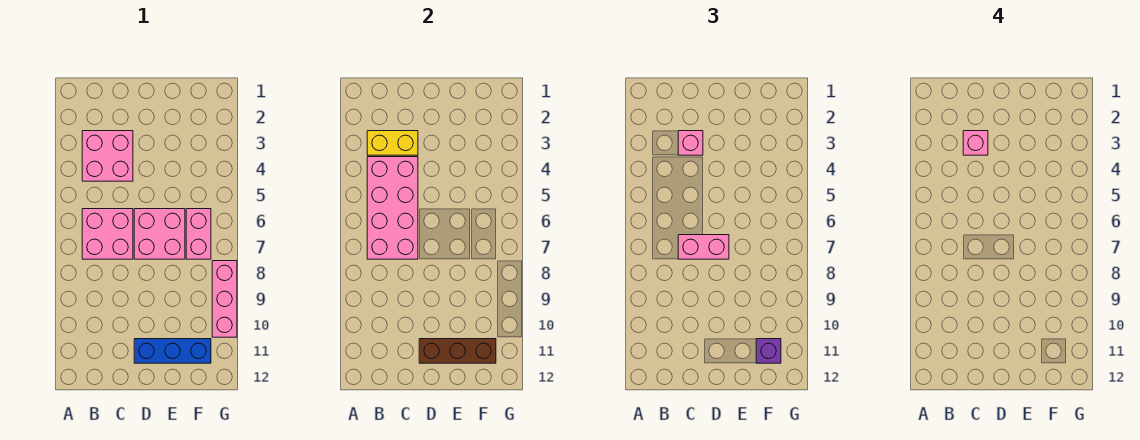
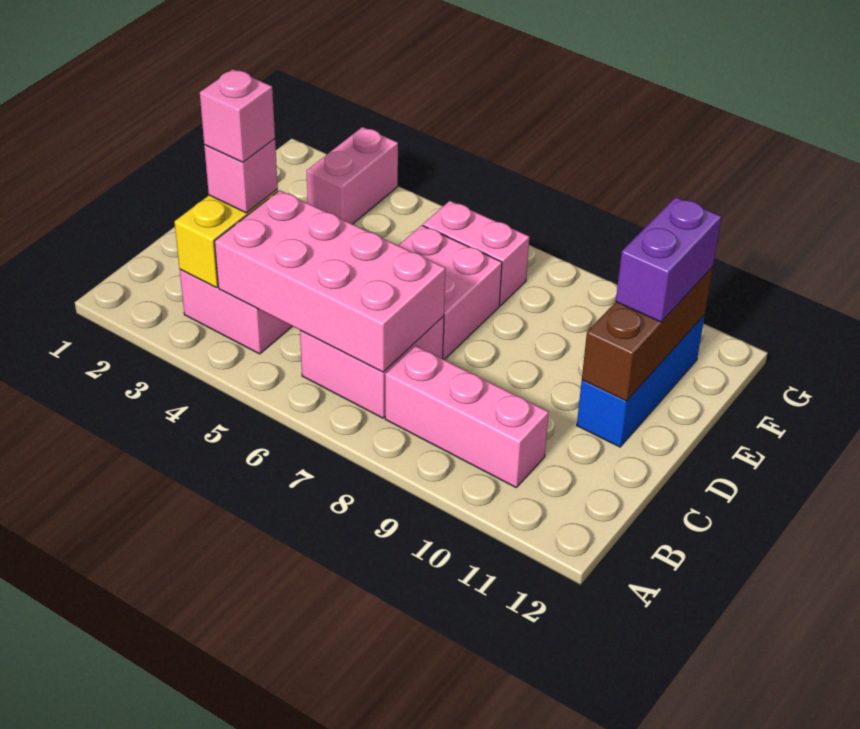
pink brick C7:D7 level 3 -> pink brick F3:G3 level 1
purple brick F11 level 3 -> purple brick E11:F11 level 3
pink brick G8:G10 level 1 -> pink brick B8:B10 level 1

